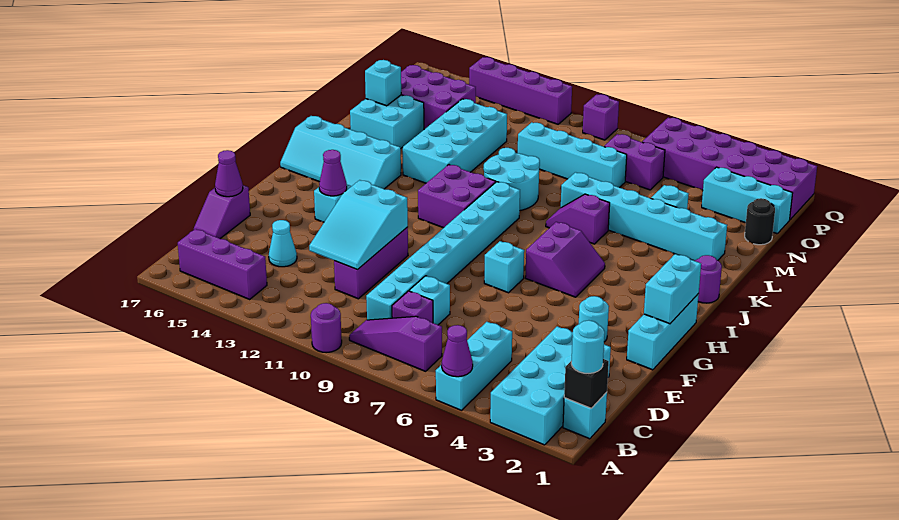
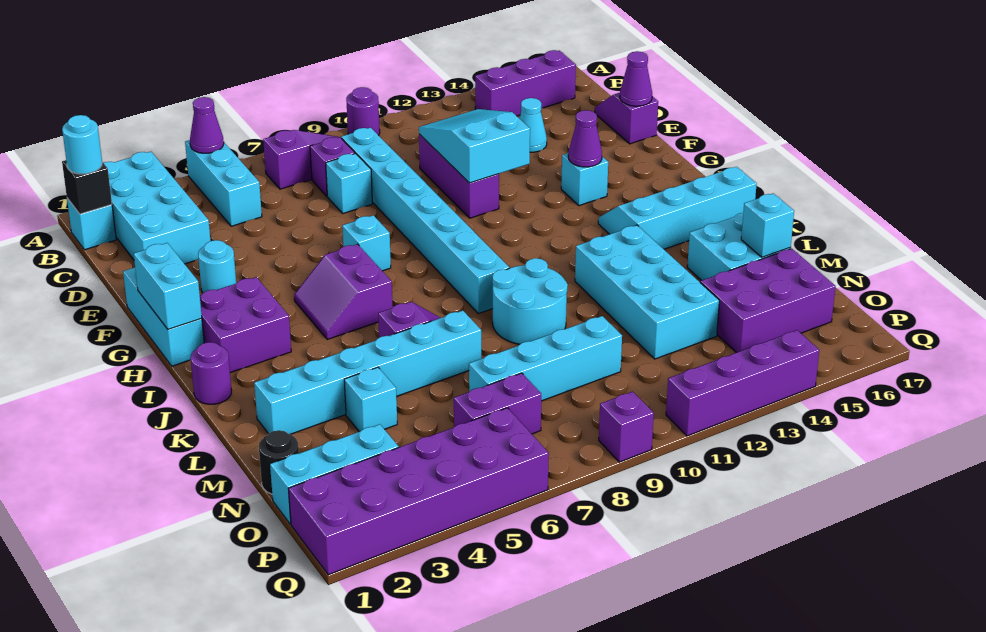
purple brick I10:J11 level 1 -> purple brick H2:I3 level 1

